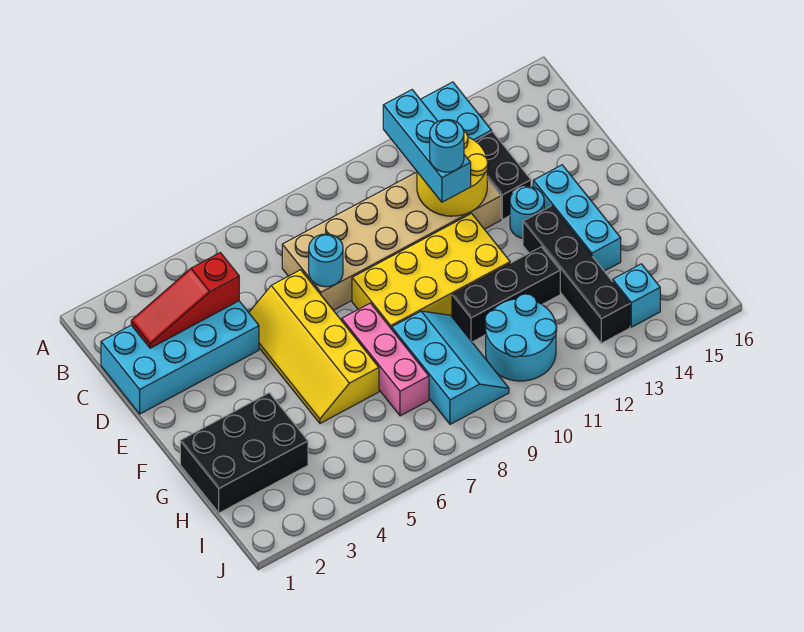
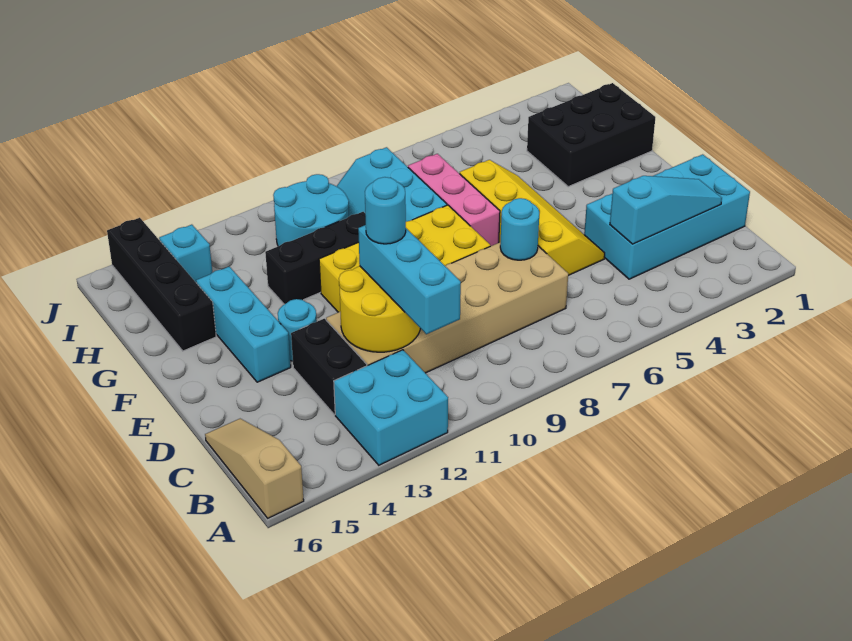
none -> tan slope A16:C16 level 1 top A
red slope C2:C4 level 2 top 4 -> cyan slope C2:C4 level 2 top 4
black brick F13:I13 level 1 -> black brick G15:J15 level 1

